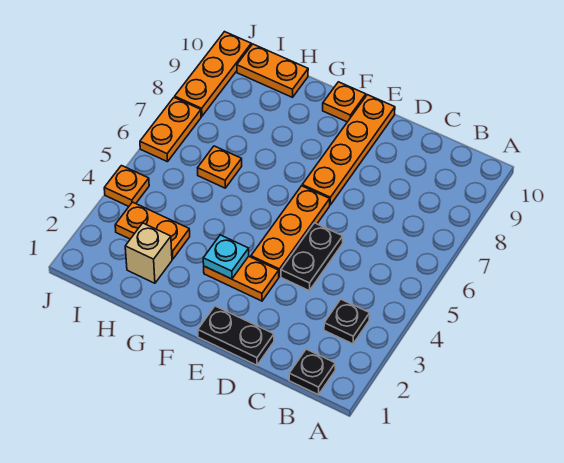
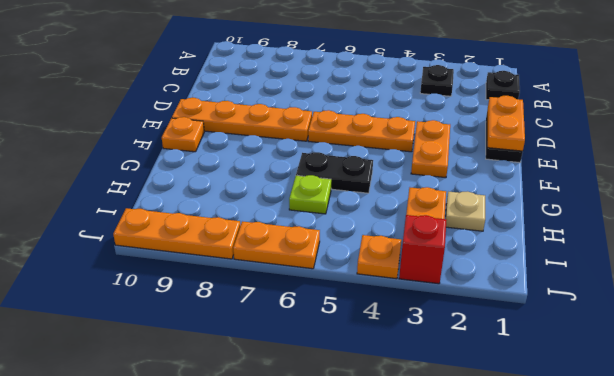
black plate D4:D5 level 1 -> black plate G5:G6 level 1
cyan plate F3 level 2 -> none
tan brick H2 level 1 -> tan plate H2 level 1
orange plate H6 level 1 -> lime plate H6 level 1
orange plate H10:I10 level 1 -> orange plate D1:E1 level 2
none -> red brick J3 level 1

